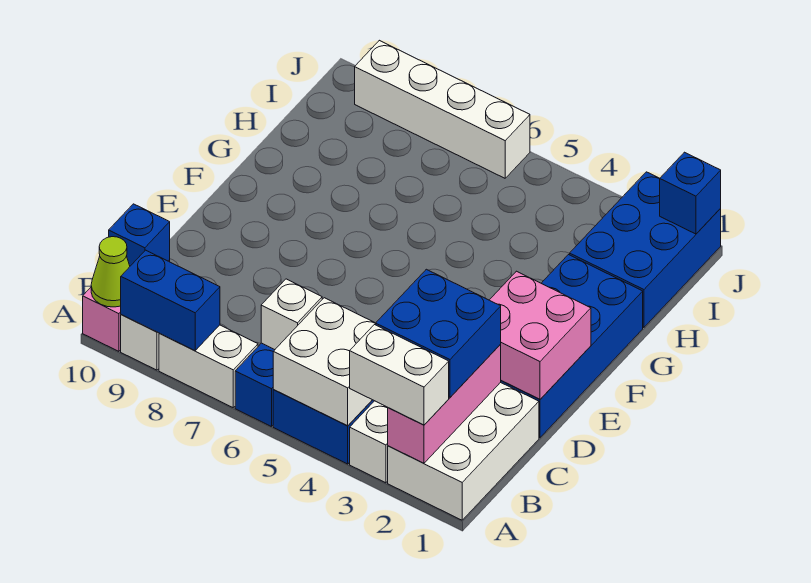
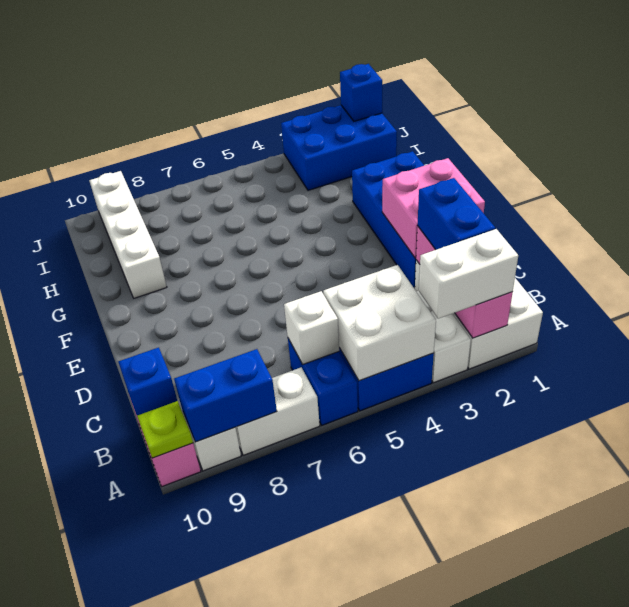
lime cone A10 level 2 -> lime plate A10 level 2
blue brick B2:C3 level 3 -> blue brick B2:C2 level 3
blue brick H1:J2 level 1 -> blue brick I1:J3 level 1
white brick J6:J9 level 1 -> white brick G9:J9 level 1

